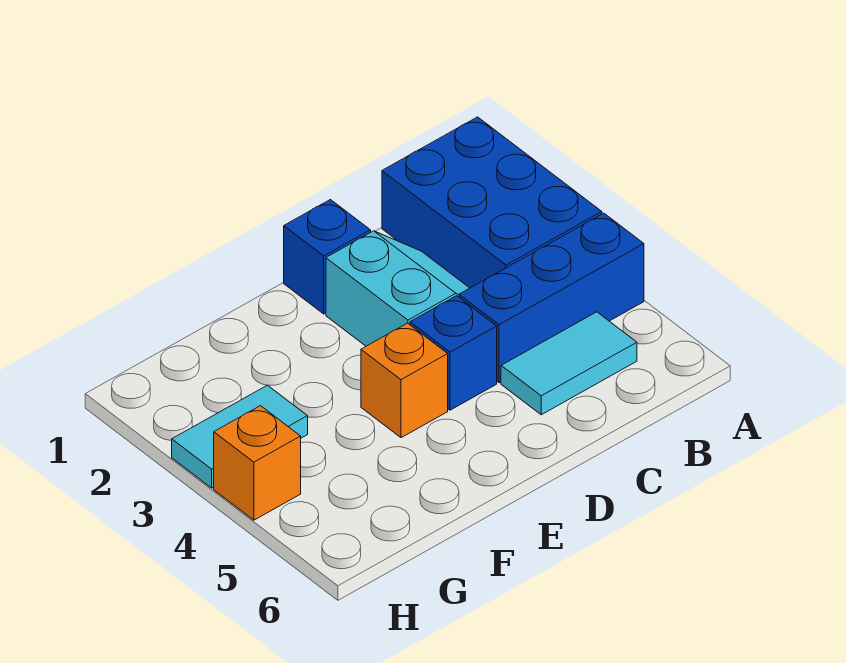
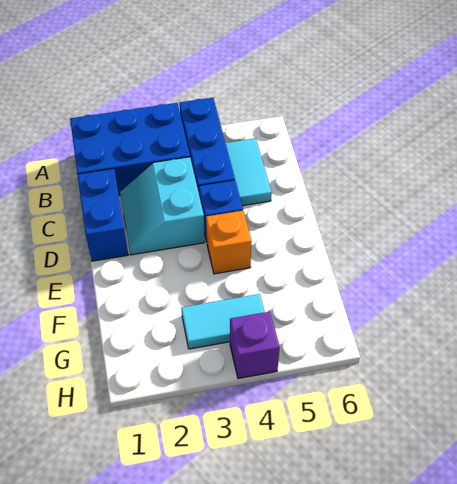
cyan slope C2:D3 level 1 top D -> cyan slope C2:D3 level 1 top 3
blue brick D1 level 1 -> blue brick C1:D1 level 1
cyan tile G3:H3 level 1 -> cyan tile G3:G4 level 1
orange brick H4 level 1 -> purple brick H4 level 1

